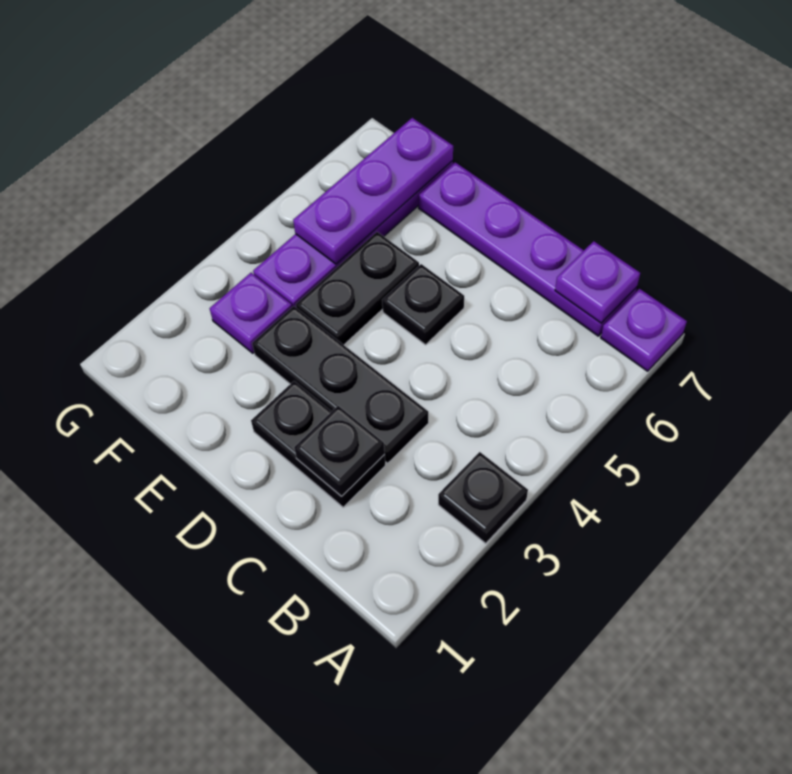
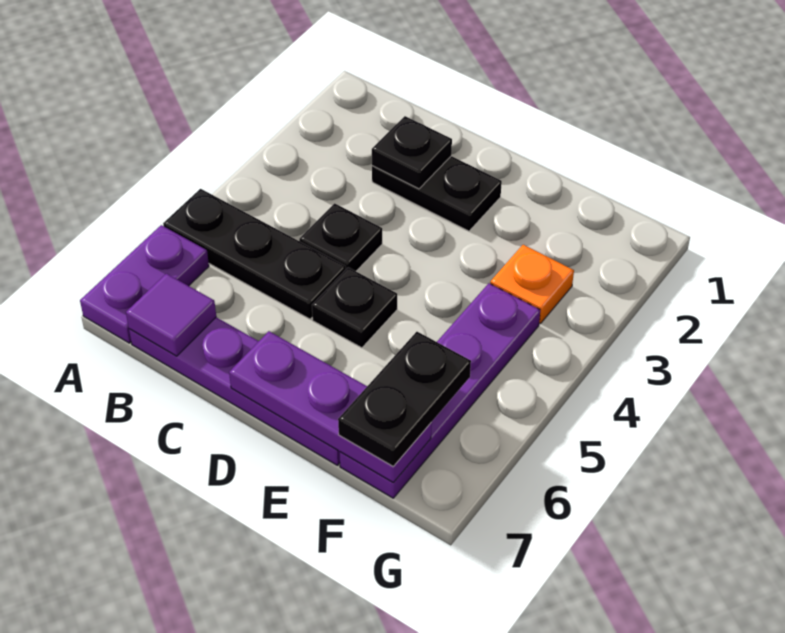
black plate A3 level 1 -> black plate C4 level 1
purple plate A7 level 1 -> purple plate A6:A7 level 1
purple plate B7 level 2 -> purple tile B7 level 2
black plate C3:E3 level 1 -> black plate A5:C5 level 1
black plate E4:E5 level 1 -> black plate F6:F7 level 3
purple plate F3 level 1 -> orange plate F3 level 1
purple plate F5:F7 level 2 -> purple plate D7:F7 level 2

